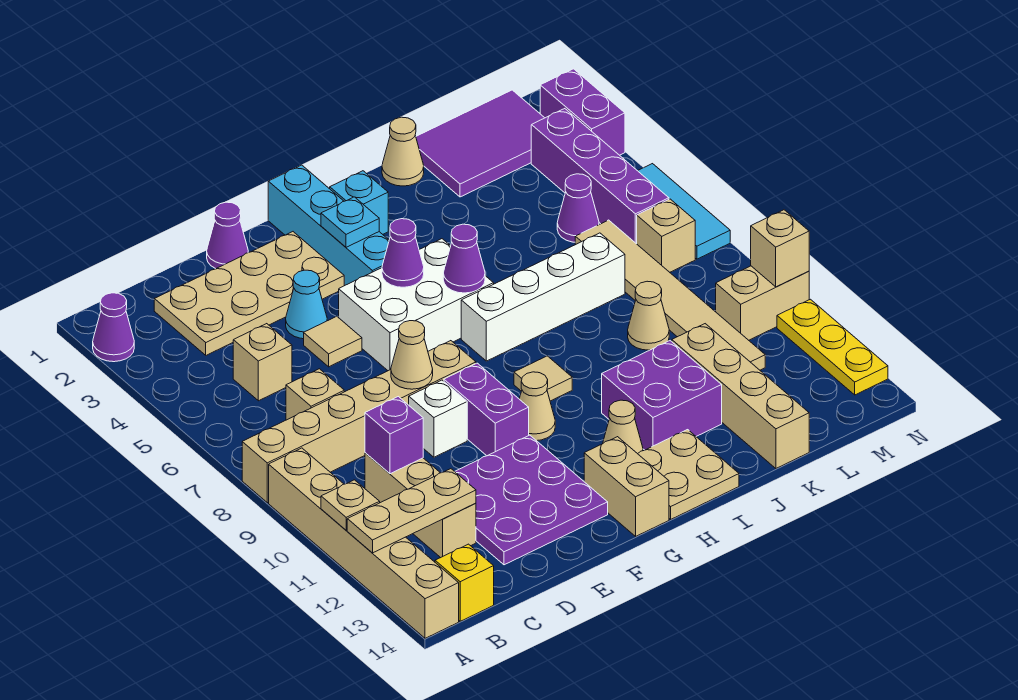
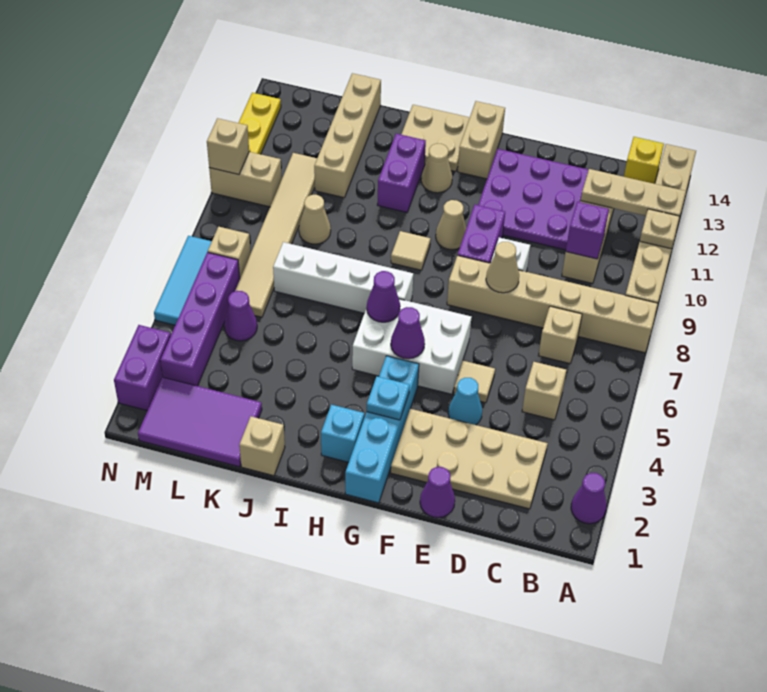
purple brick I11:J12 level 1 -> purple brick I11:I12 level 1
tan cone J1 level 1 -> tan brick J1 level 1

